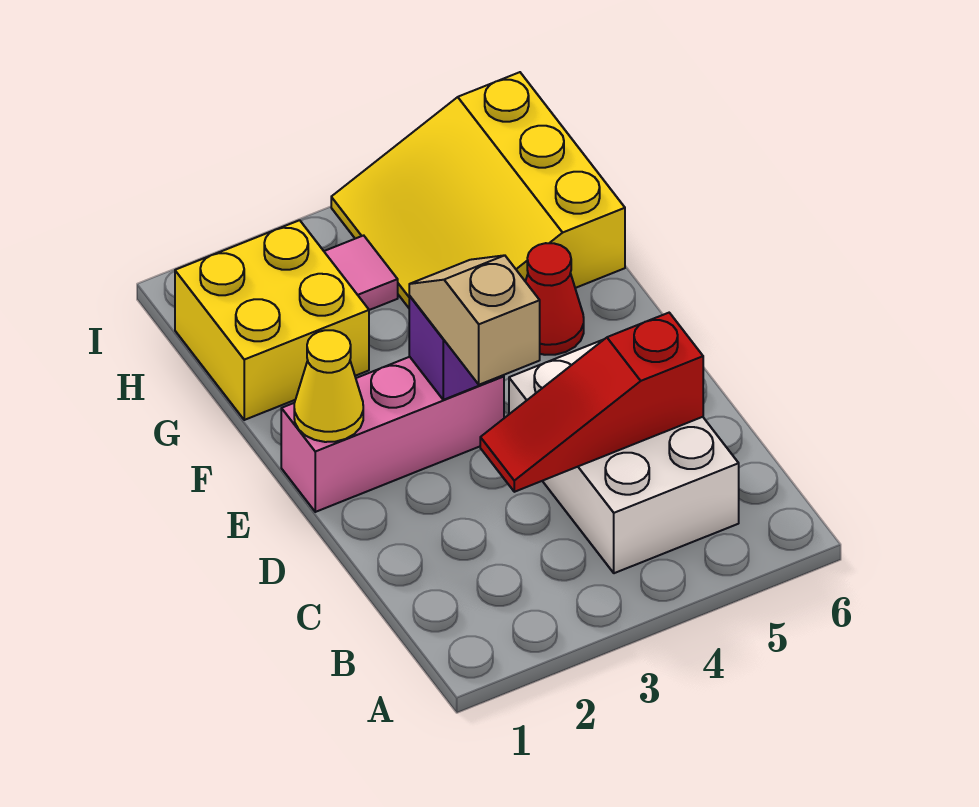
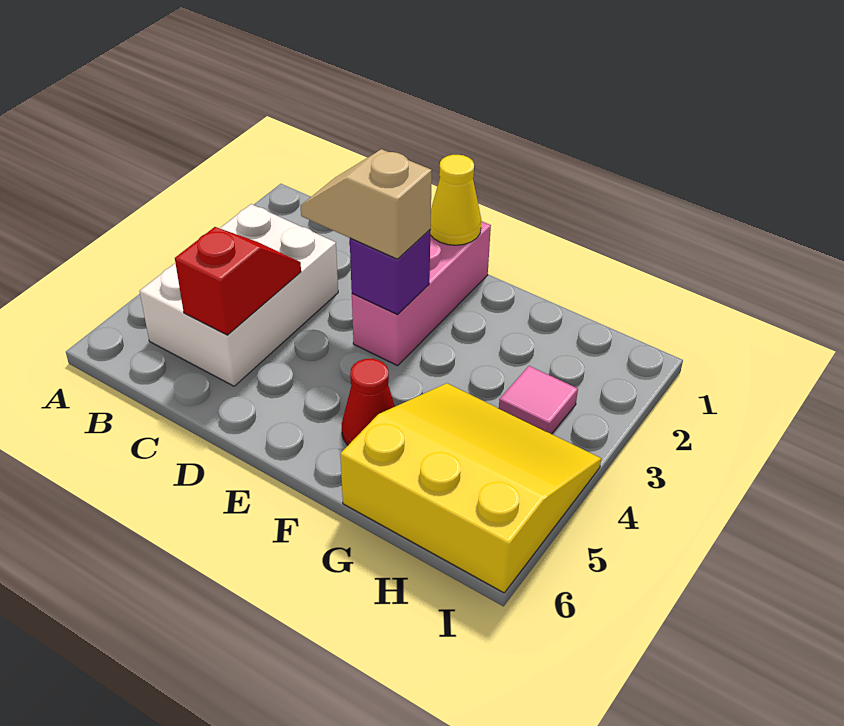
white brick B4:D5 level 1 -> white brick B3:C5 level 1
red slope C3:C5 level 2 top 5 -> red slope C4:C5 level 2 top 5
tan slope D3:E3 level 3 top D -> tan slope D3:E3 level 3 top E
yellow brick G1:H2 level 1 -> none

